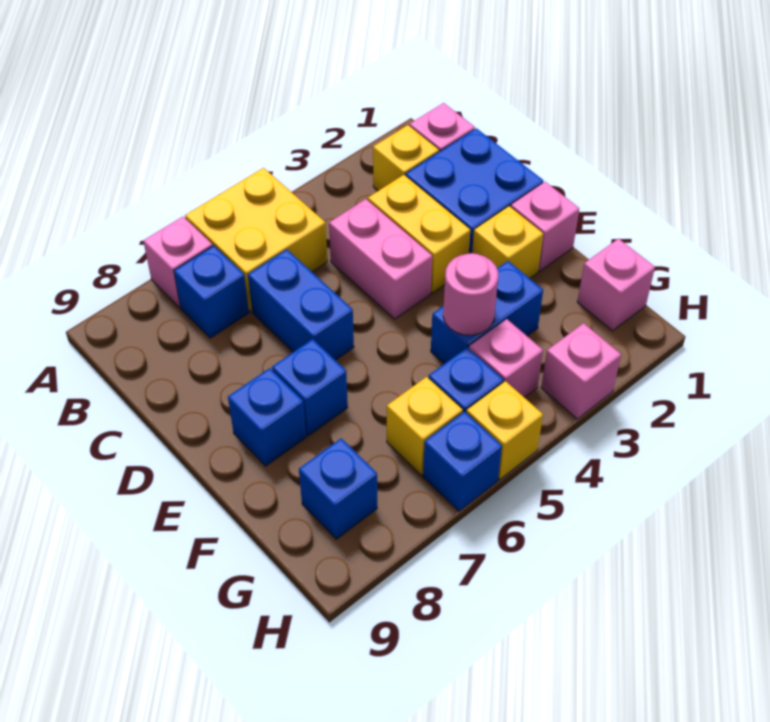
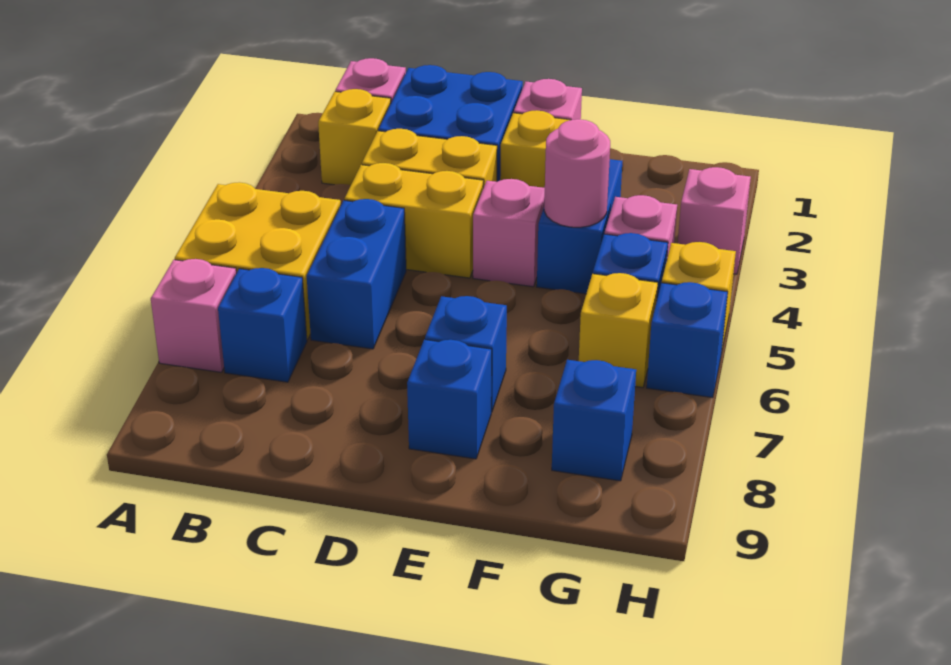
pink brick C4:D4 level 1 -> yellow brick C4:D4 level 1
blue brick C6:D6 level 1 -> blue brick C5:C6 level 1
pink brick G1 level 1 -> pink brick E4 level 1

